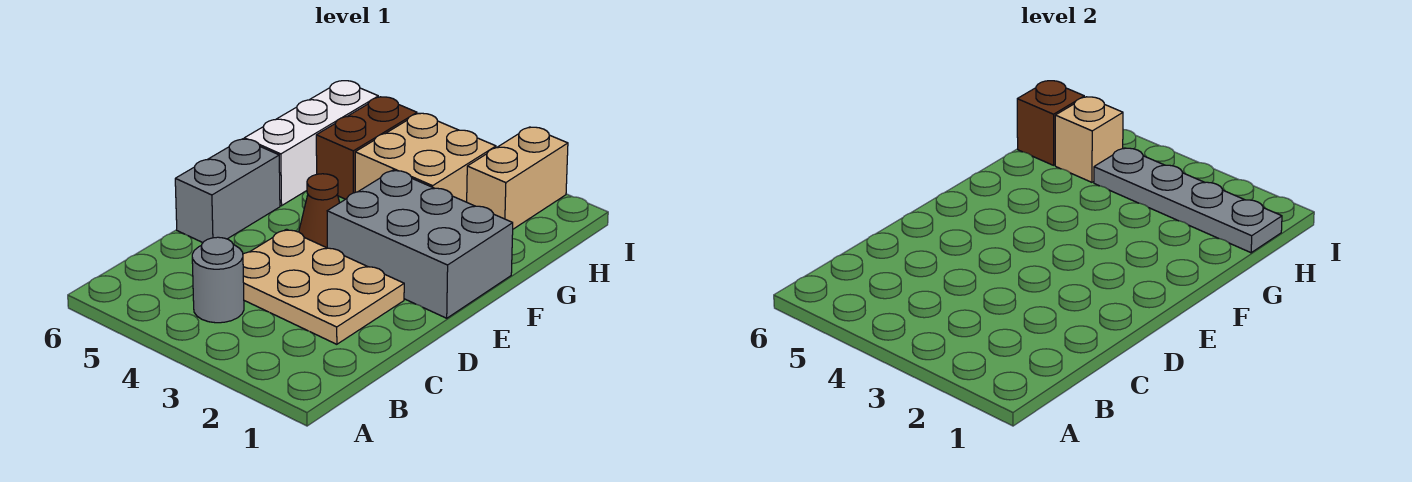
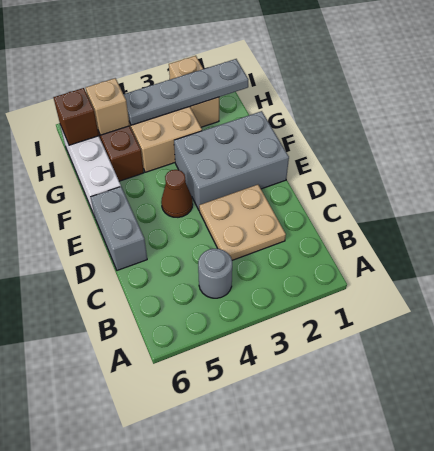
tan plate C2:D4 level 1 -> tan plate C2:D3 level 1

